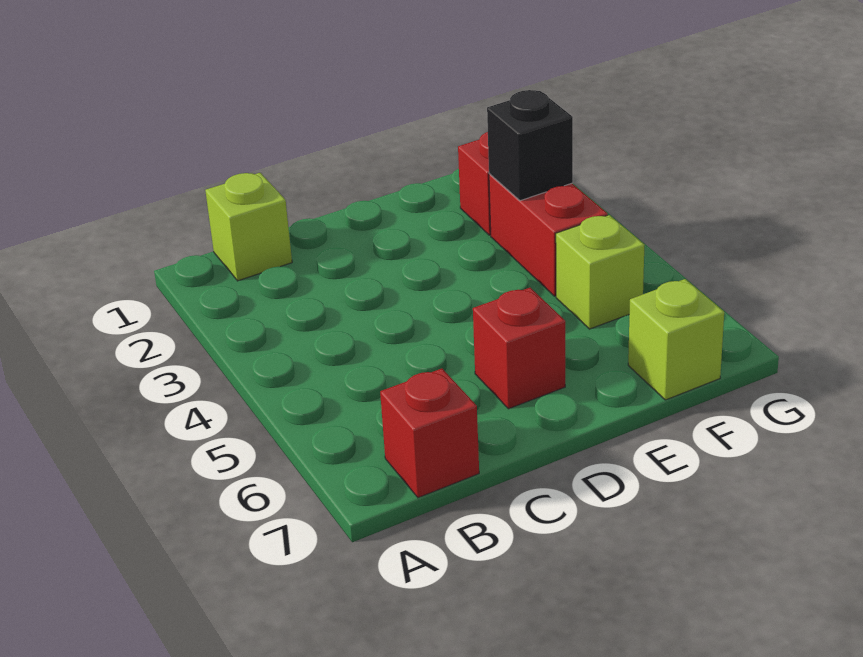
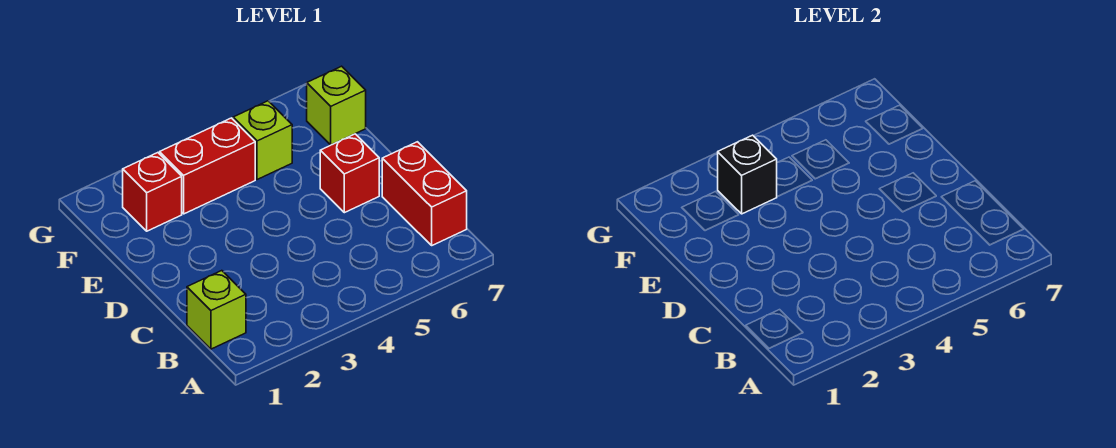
red brick B7 level 1 -> red brick B7:C7 level 1

